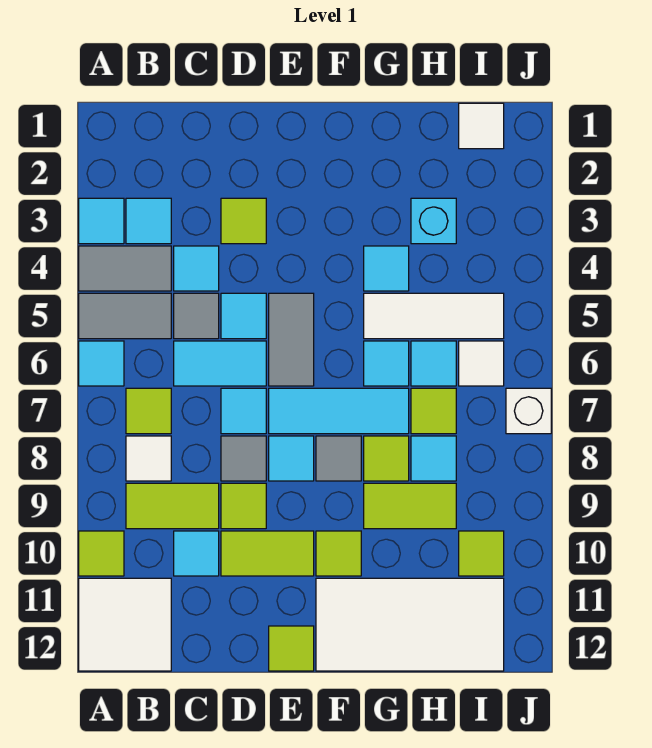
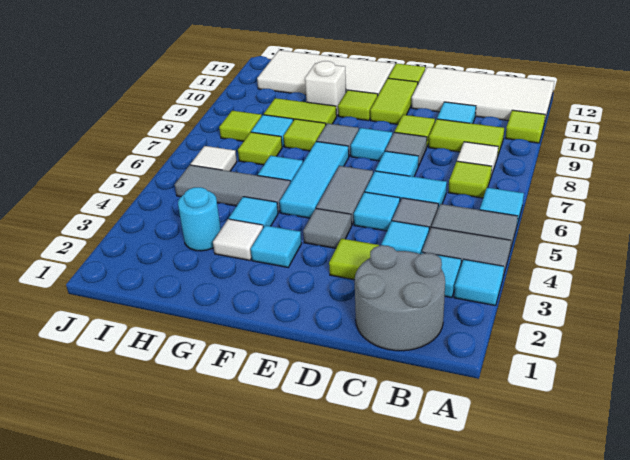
white tile A11:B12 level 1 -> white tile A11:D12 level 1
none -> grey round brick B1:C2 level 1
lime tile D10:E10 level 1 -> lime tile E10:E11 level 1
none -> grey tile E4 level 1
cyan tile E7:G7 level 1 -> cyan tile F5:F7 level 1
white tile G5:I5 level 1 -> grey tile G5:I5 level 1
cyan brick H3 level 1 -> cyan round brick H3 level 1
cyan tile H6 level 1 -> cyan tile F3 level 1
white tile I1 level 1 -> white tile G3 level 1
lime tile I10 level 1 -> lime tile I8 level 1
white brick J7 level 1 -> white brick G10 level 1

